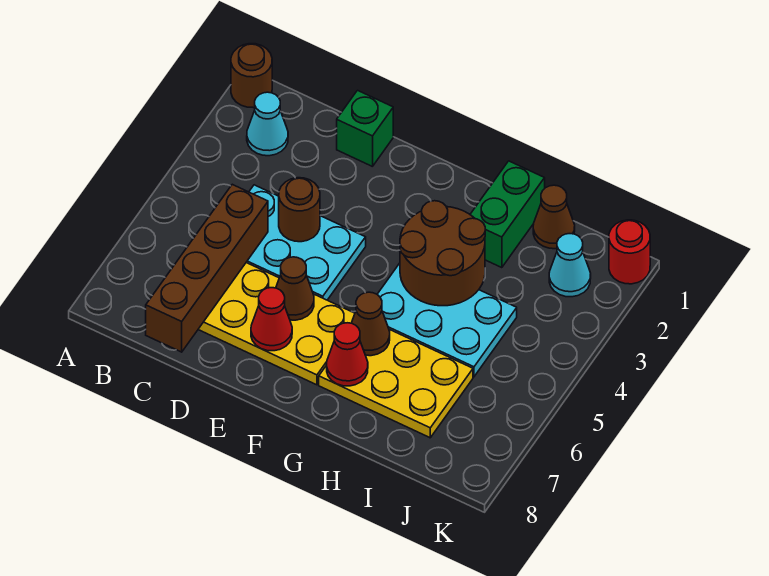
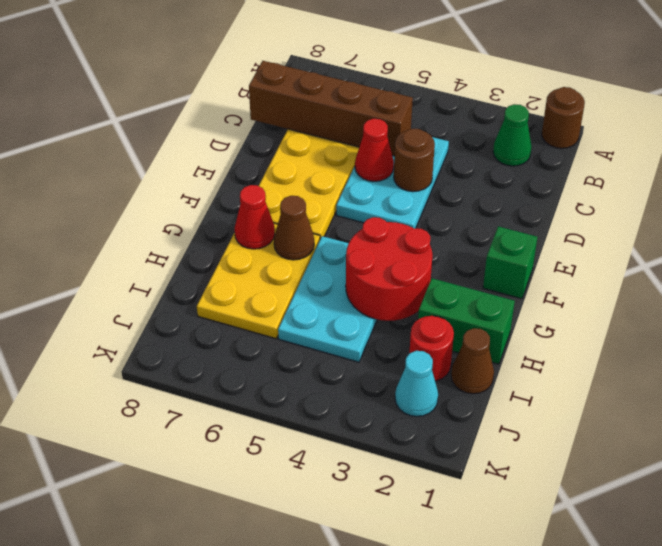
cyan cone B2 level 1 -> green cone B2 level 1
green brick D1 level 1 -> green brick F1 level 1
brown cone E6 level 2 -> none
red cone E7 level 2 -> red cone D5 level 2
brown round brick G3:H4 level 2 -> red round brick G3:H4 level 2
red round brick K1 level 1 -> red round brick I2 level 1

